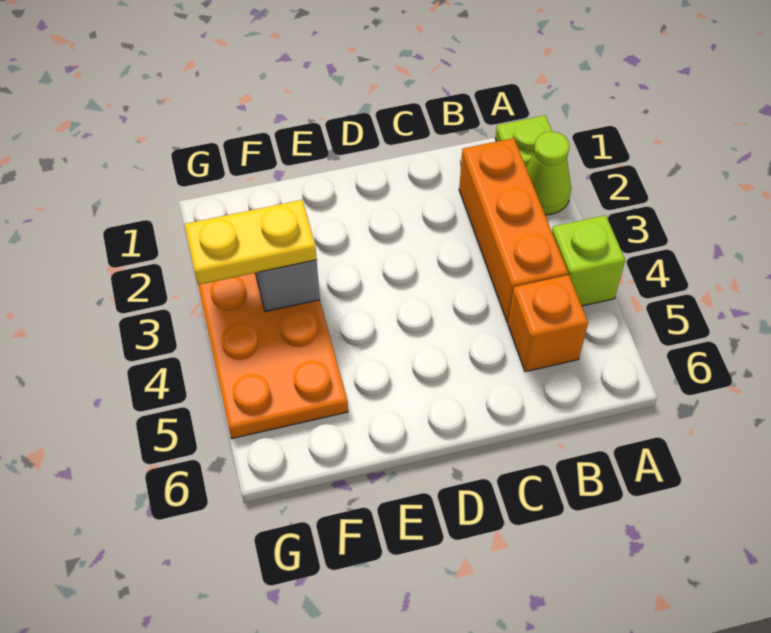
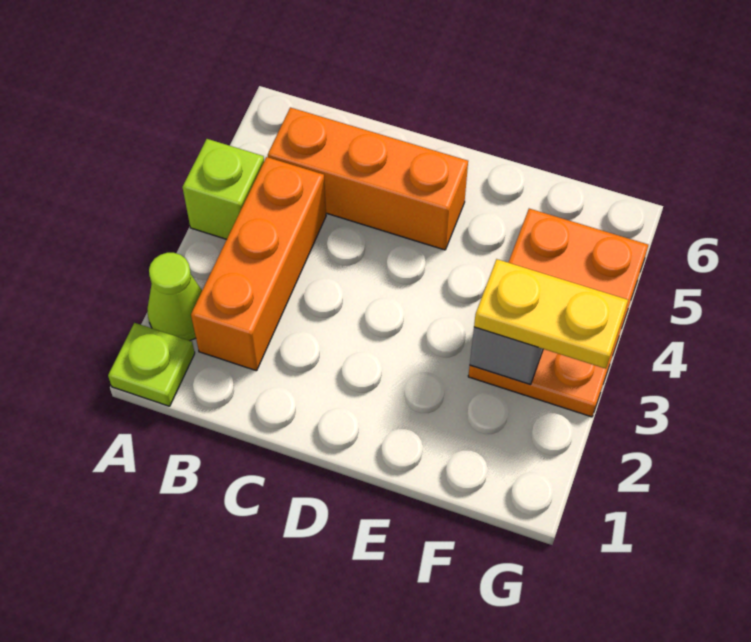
orange brick B5 level 1 -> orange brick B5:D5 level 1

